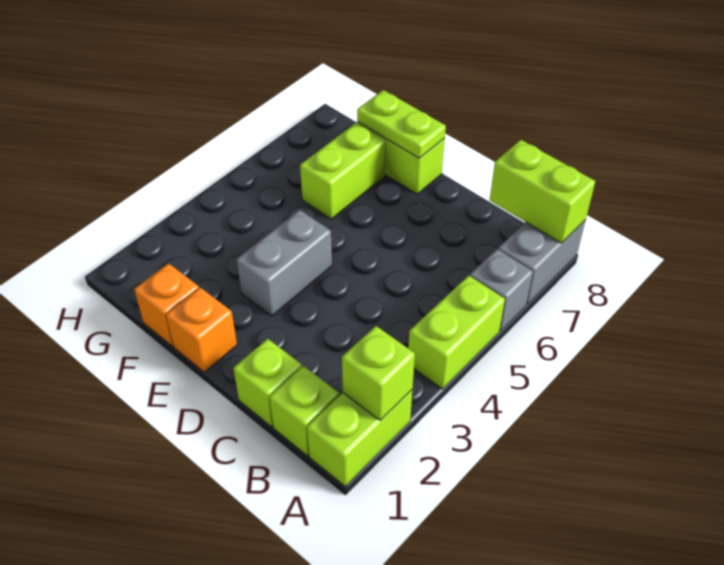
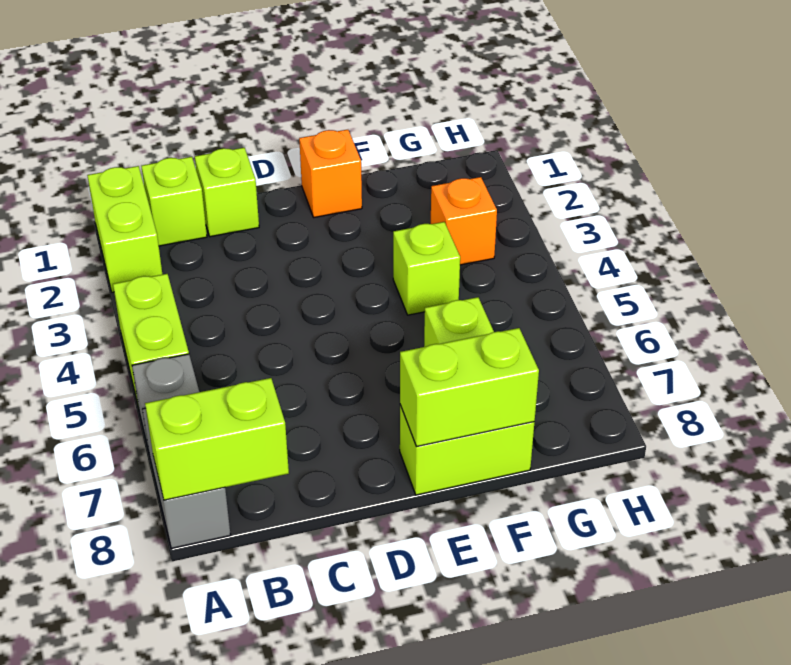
lime brick A2 level 2 -> lime brick F4 level 1
grey brick E3:E4 level 1 -> none
lime plate E8:F8 level 2 -> lime brick E8:F8 level 2
orange brick F1 level 1 -> orange brick G3 level 1

